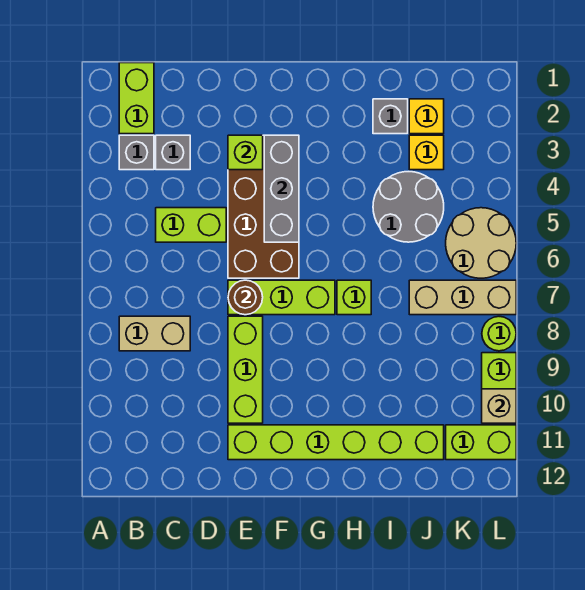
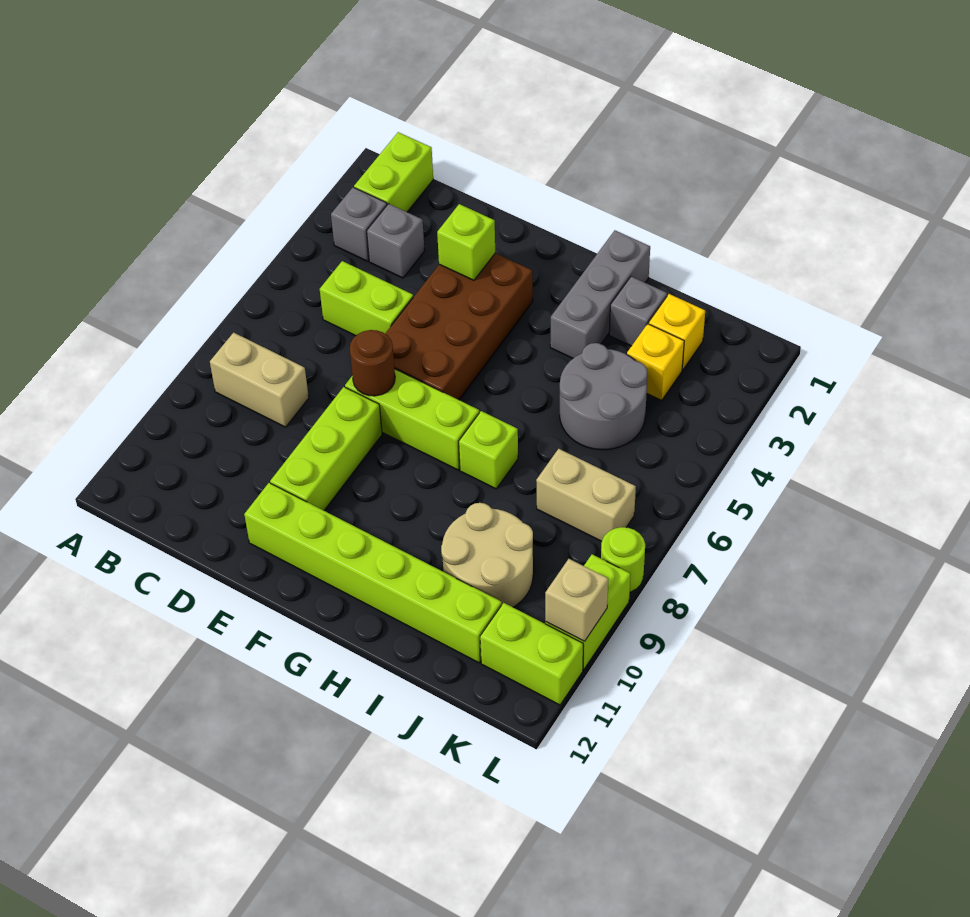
grey brick F3:F5 level 2 -> grey brick H1:H3 level 1
tan brick J7:L7 level 1 -> tan brick J7:K7 level 1
tan round brick K5:L6 level 1 -> tan round brick I9:J10 level 1

